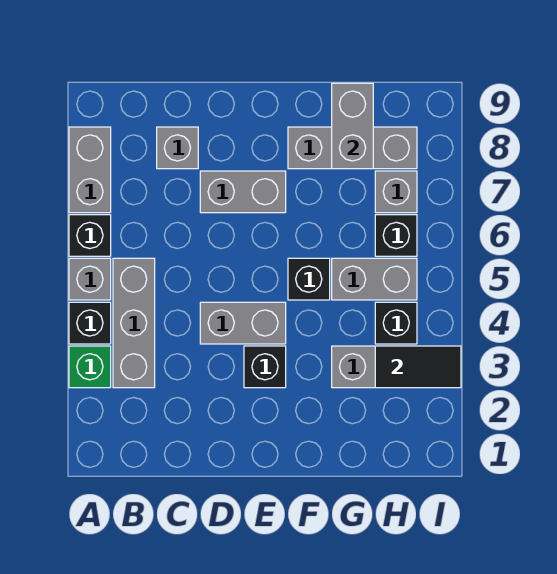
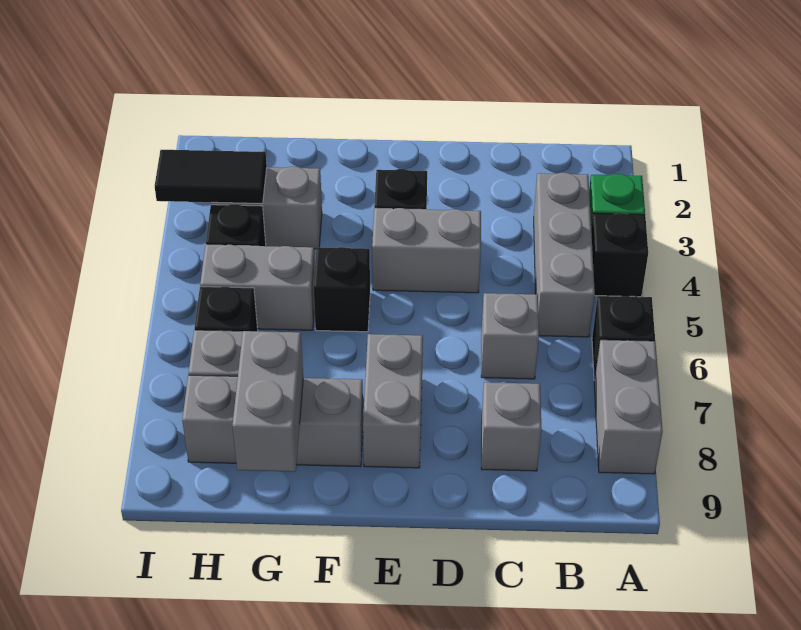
grey brick A5 level 1 -> grey brick C6 level 1
grey brick D7:E7 level 1 -> grey brick E7:E8 level 1

